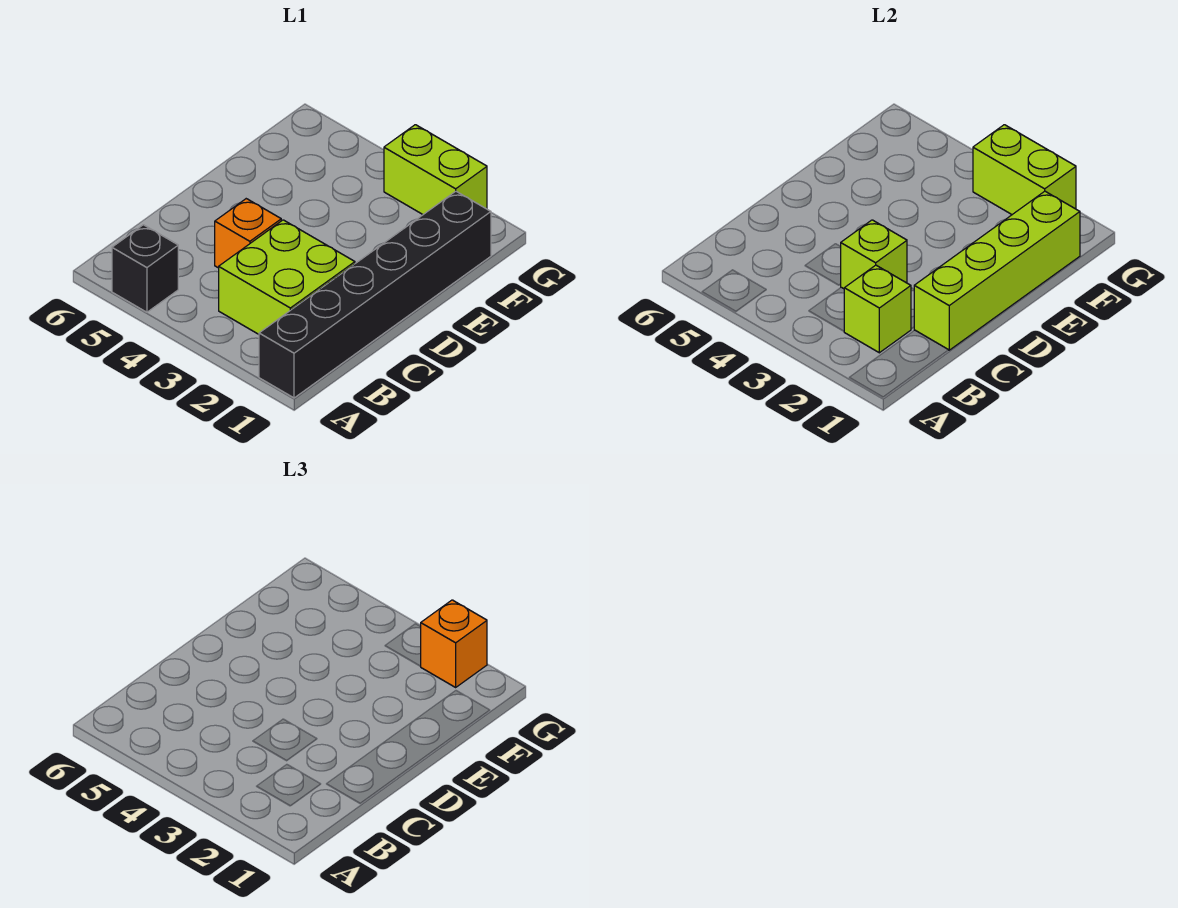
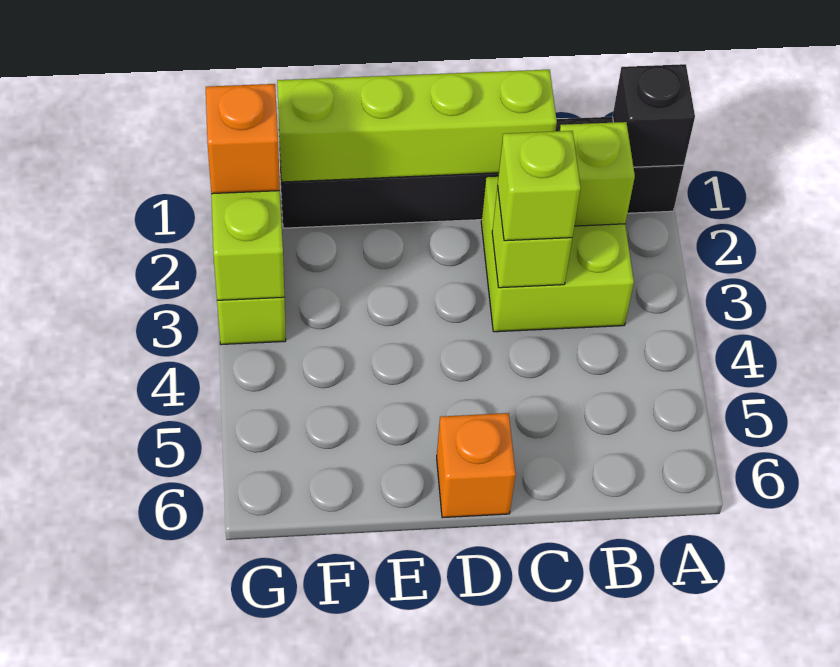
black brick A5 level 1 -> black brick A1 level 2
none -> lime brick C3 level 3
orange brick C4 level 1 -> orange brick D6 level 1

